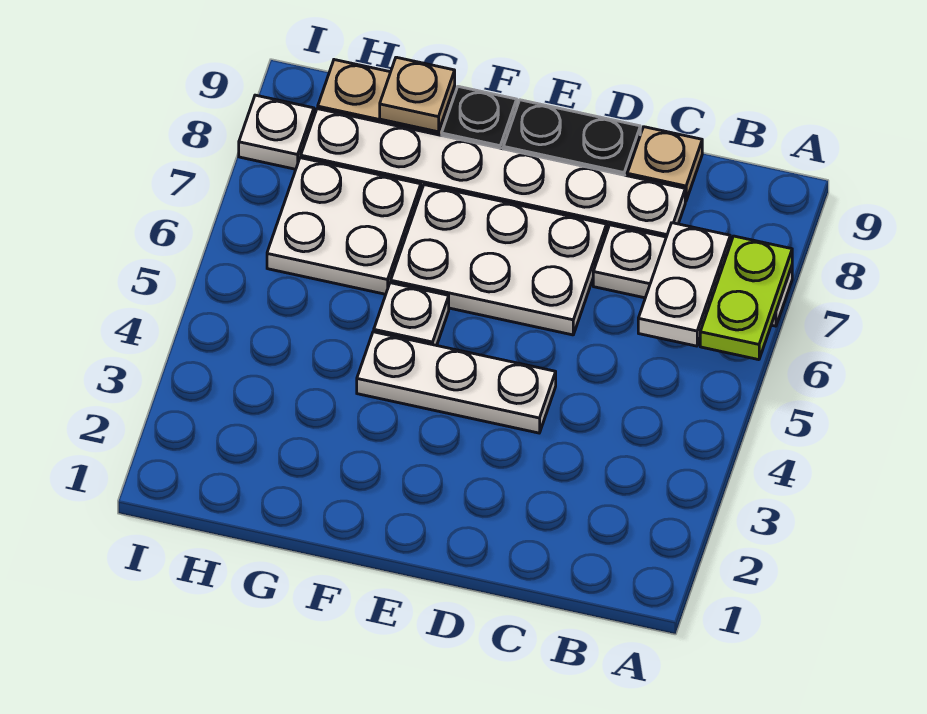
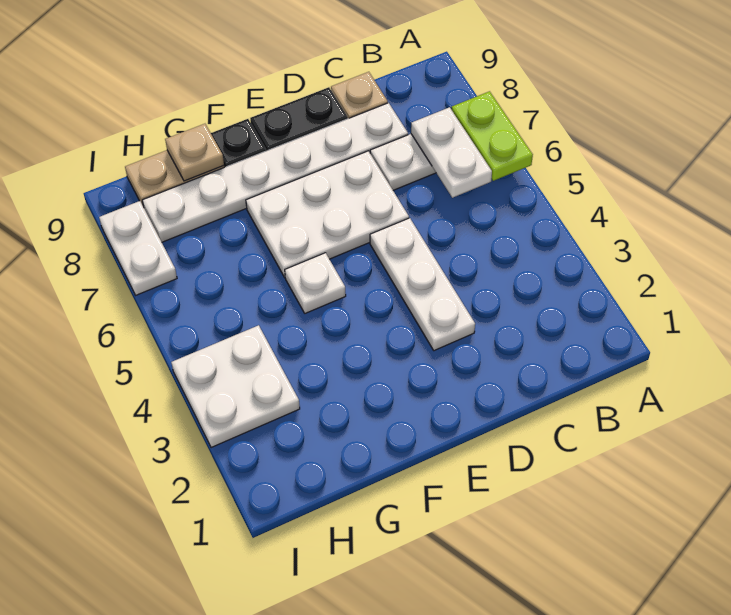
white plate D4:F4 level 1 -> white plate D3:D5 level 1
white plate G6:H7 level 1 -> white plate H3:I4 level 1
white plate I8 level 1 -> white plate I7:I8 level 1

